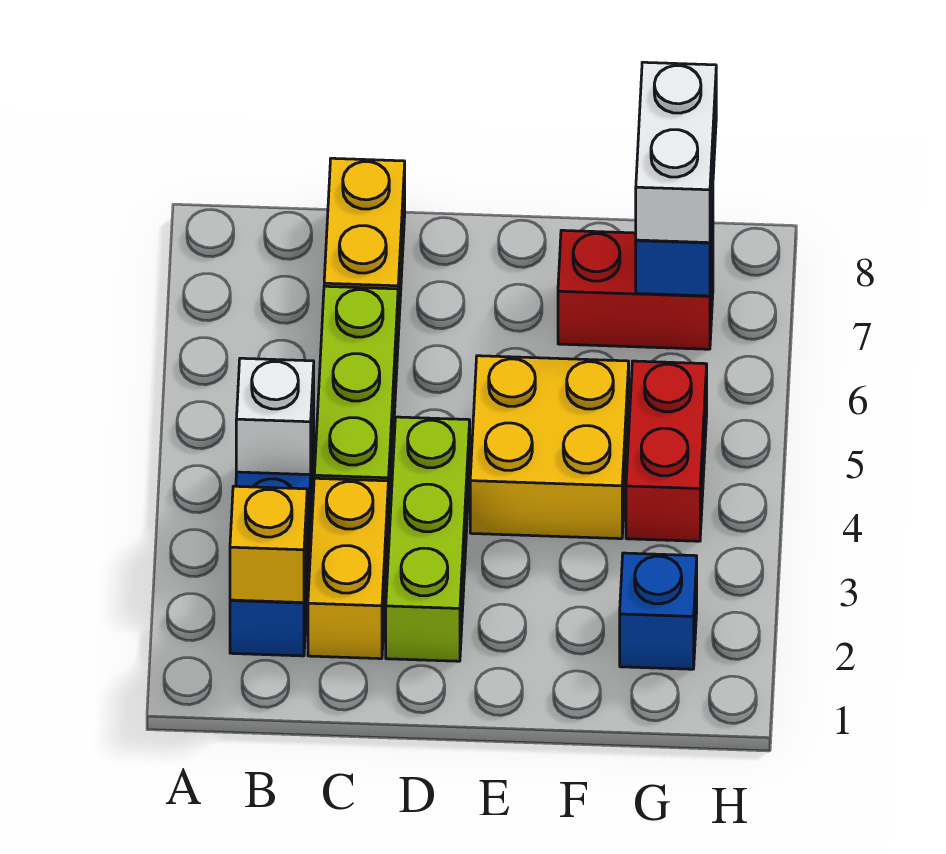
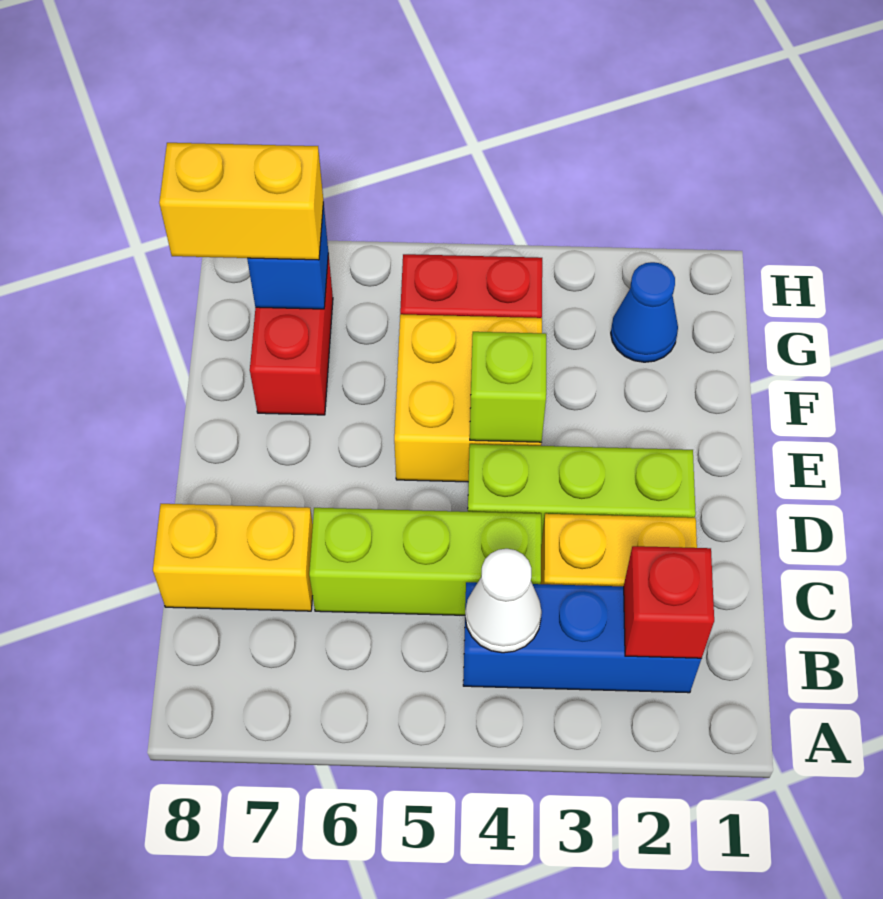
yellow brick B2 level 2 -> red brick B2 level 2
white brick B4 level 2 -> white cone B4 level 2
none -> lime brick E4 level 2
blue brick G2 level 1 -> blue cone G2 level 1
white brick G7:G8 level 3 -> yellow brick G7:G8 level 3

